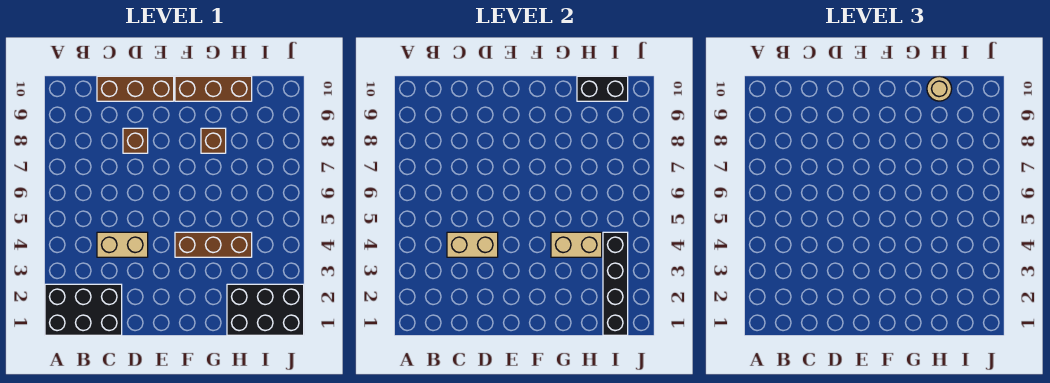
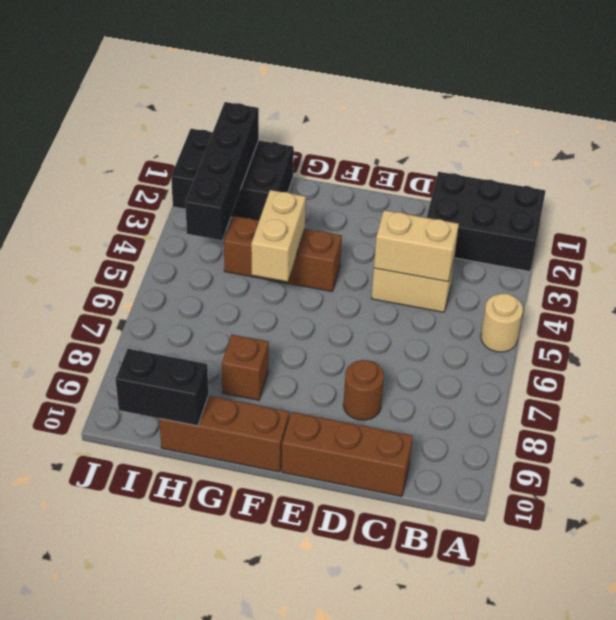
brown brick D8 level 1 -> brown round brick D8 level 1
tan brick G4:H4 level 2 -> tan brick G4:G5 level 2
tan round brick H10 level 3 -> tan round brick A5 level 1

